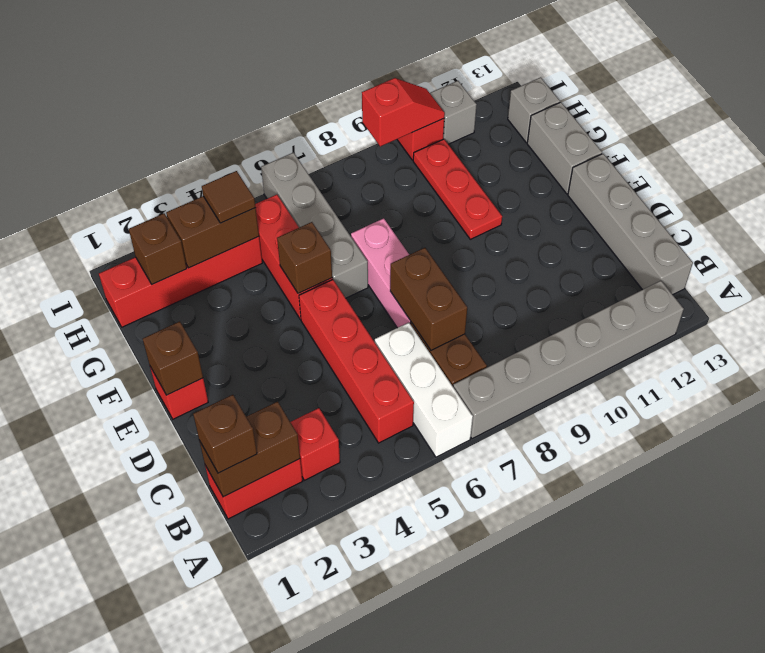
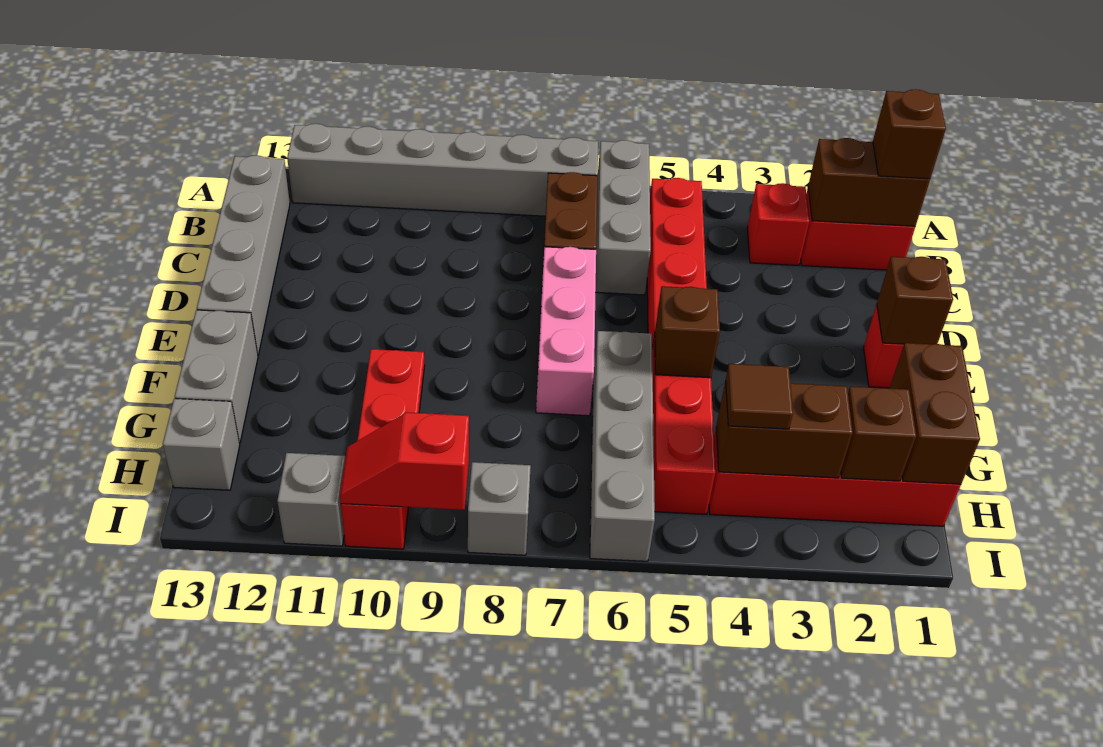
white brick A6:C6 level 1 -> grey brick A6:C6 level 1
brown brick C7:D7 level 2 -> brown brick G1:H1 level 2
none -> grey brick I8 level 1

